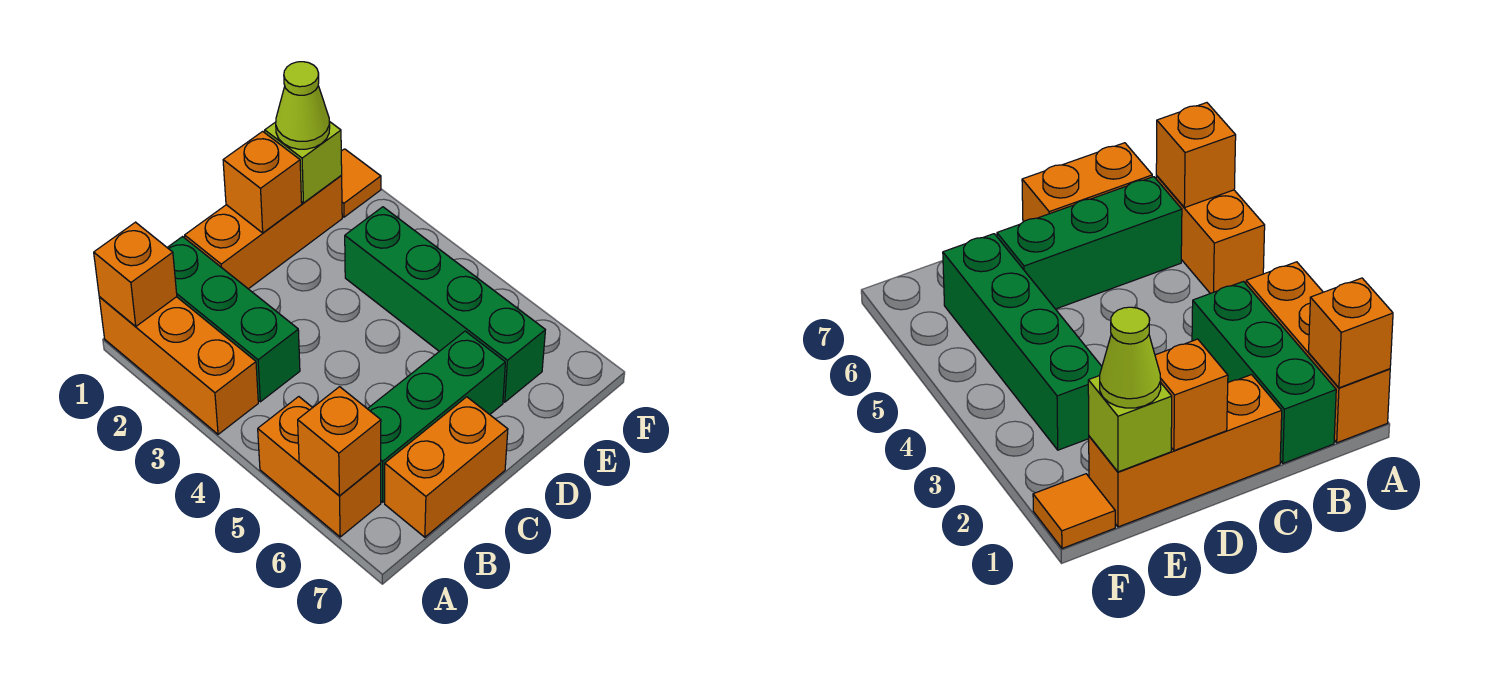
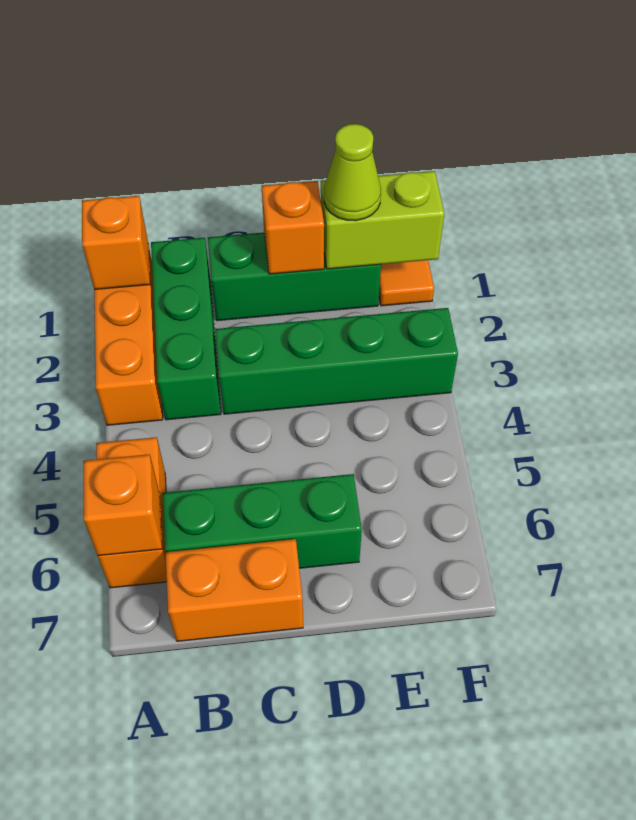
orange brick C1:E1 level 1 -> green brick C1:E1 level 1
lime brick E1 level 2 -> lime brick E1:F1 level 2
green brick E3:E6 level 1 -> green brick C3:F3 level 1

